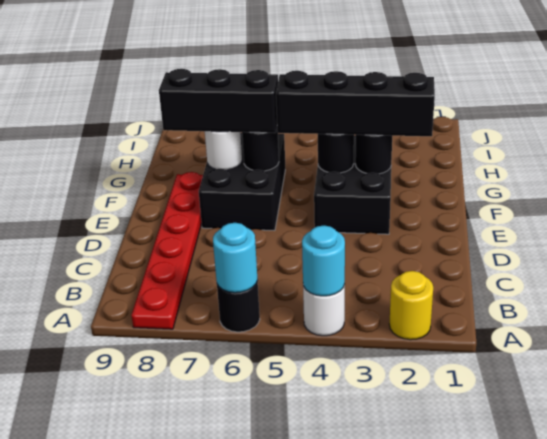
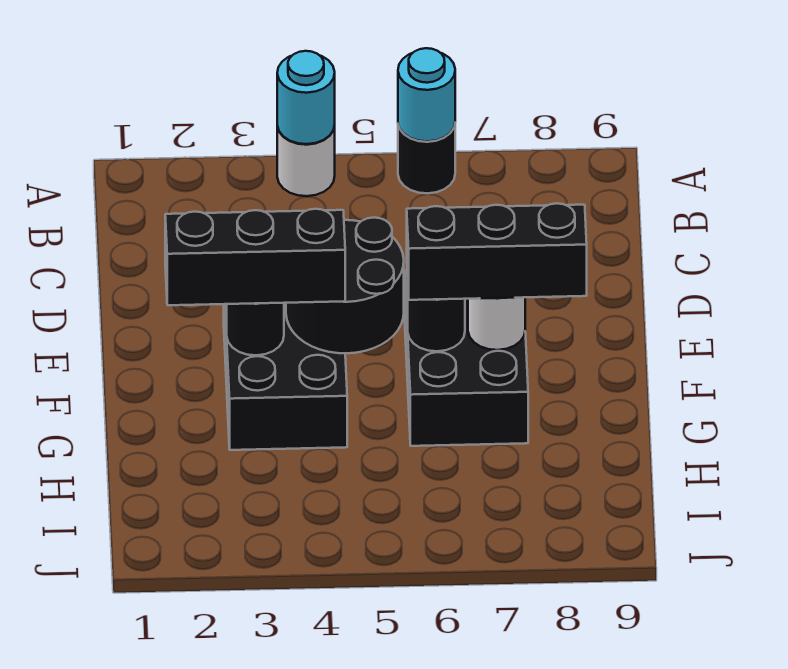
yellow round brick A2 level 1 -> none
red plate A8:F8 level 1 -> none
black brick F2:F5 level 3 -> black brick F2:F4 level 3
black round brick F4 level 2 -> black round brick E4:F5 level 2

